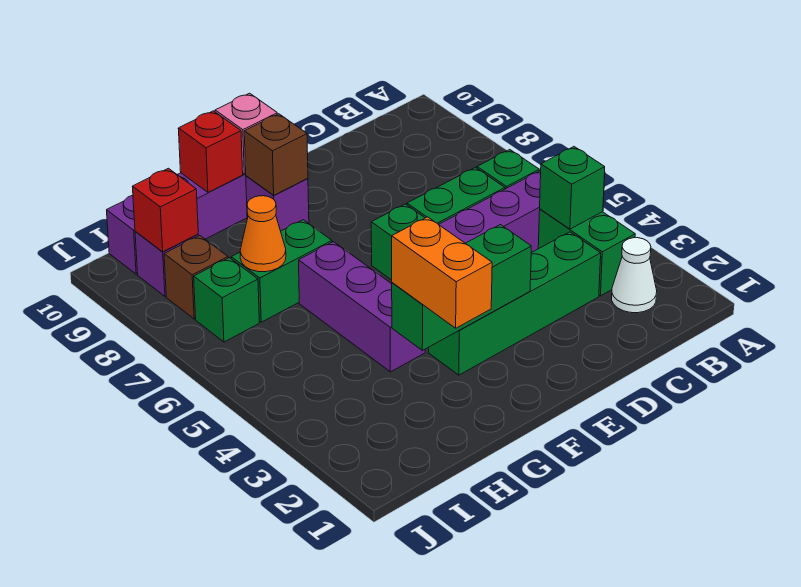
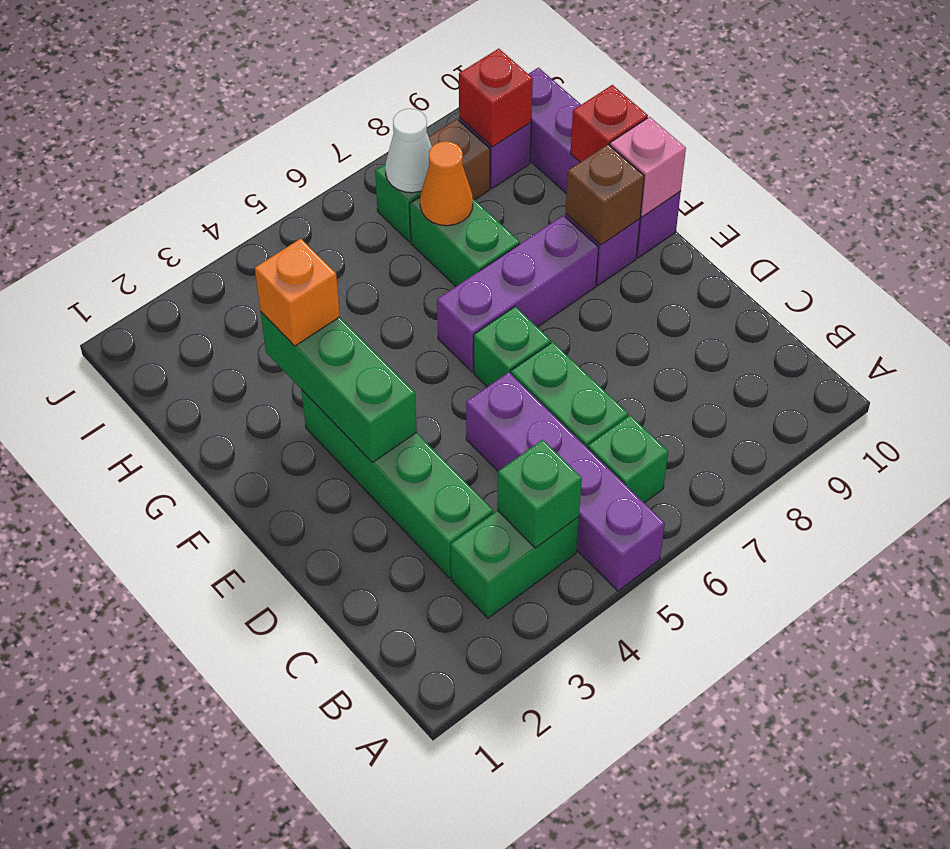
white cone B2 level 1 -> white cone I7 level 2
orange brick G2:G3 level 3 -> orange brick G3 level 3
purple brick G4:G6 level 1 -> purple brick F6:F8 level 1

